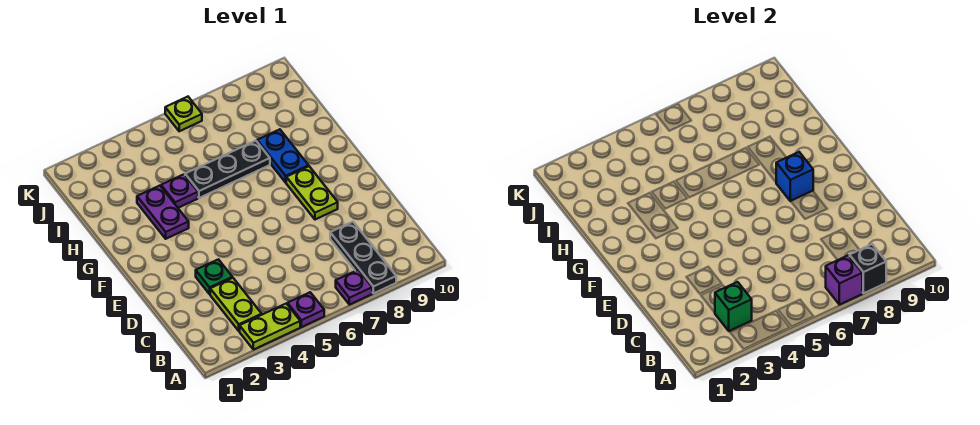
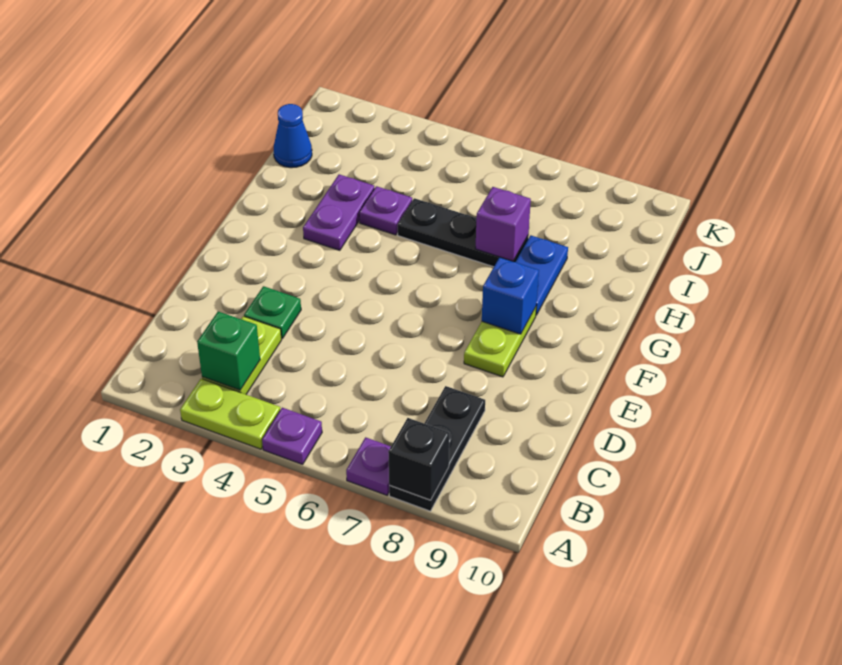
purple brick A7 level 2 -> purple brick H7 level 2
none -> blue cone I1 level 1
lime plate K6 level 1 -> none

